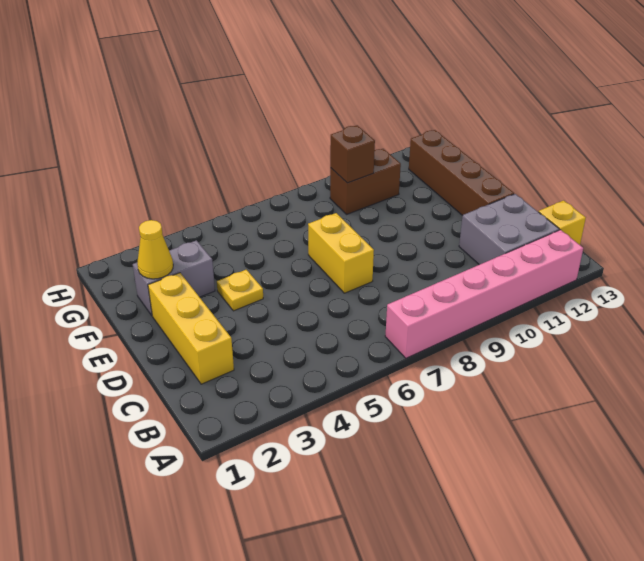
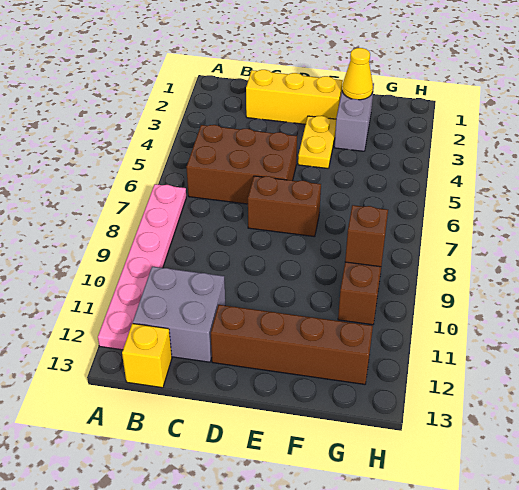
pink brick A7:A12 level 1 -> pink plate A7:A12 level 1
none -> brown brick B5:D6 level 1
yellow brick D7:E7 level 1 -> brown brick D7:E7 level 1
yellow plate E4 level 1 -> yellow plate E3:E4 level 1

